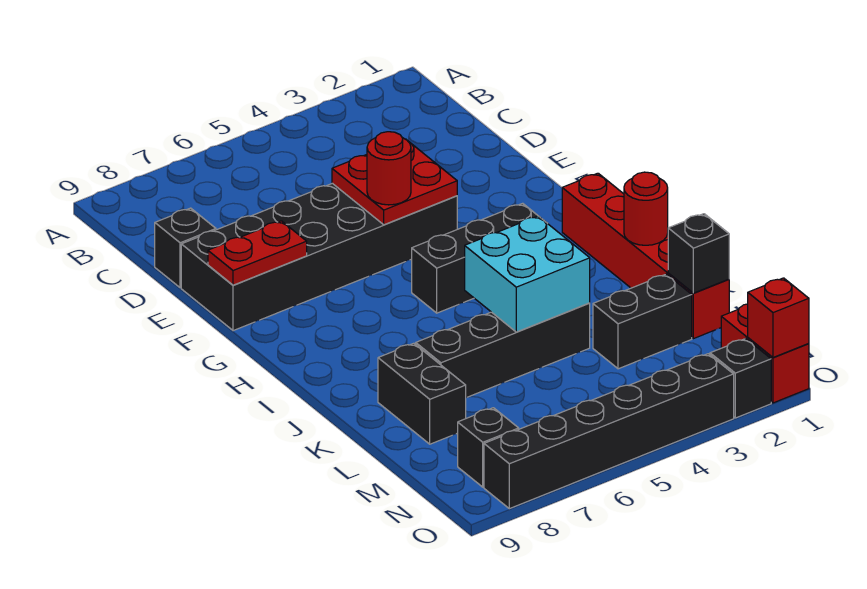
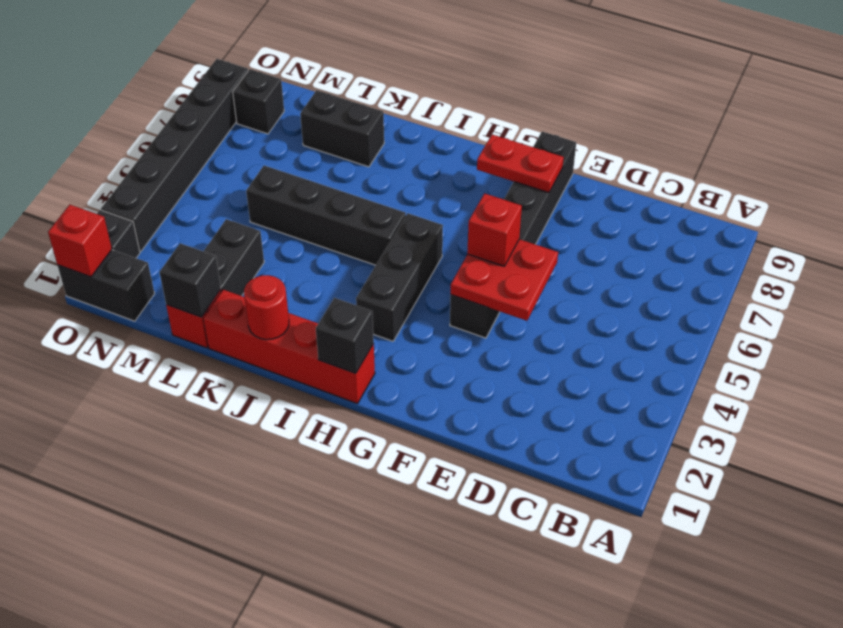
black brick D9 level 1 -> black brick H1 level 2
black brick E4:F9 level 1 -> black brick F4:F9 level 1
red round brick F5 level 3 -> red brick F5 level 3
red plate F8:F9 level 2 -> red plate F8:G8 level 2
cyan brick J4:K5 level 2 -> none
black brick K4:K7 level 1 -> black brick I5:L5 level 1
red brick N1:O1 level 1 -> black brick N1:O1 level 1

